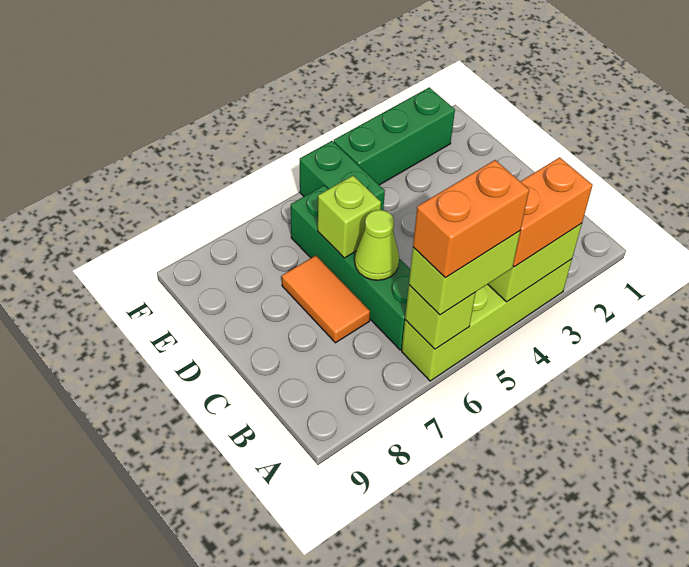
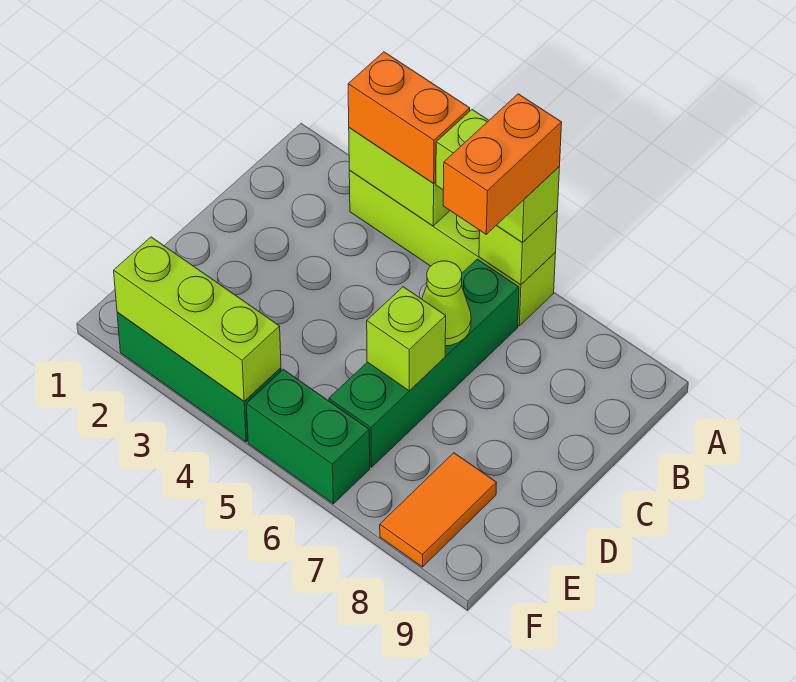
orange brick A5:A6 level 4 -> orange brick A6:B6 level 4
orange tile C7:D7 level 1 -> orange tile E8:F8 level 1
green brick E5:F5 level 1 -> green brick F5:F6 level 1
none -> lime brick F2:F4 level 2

